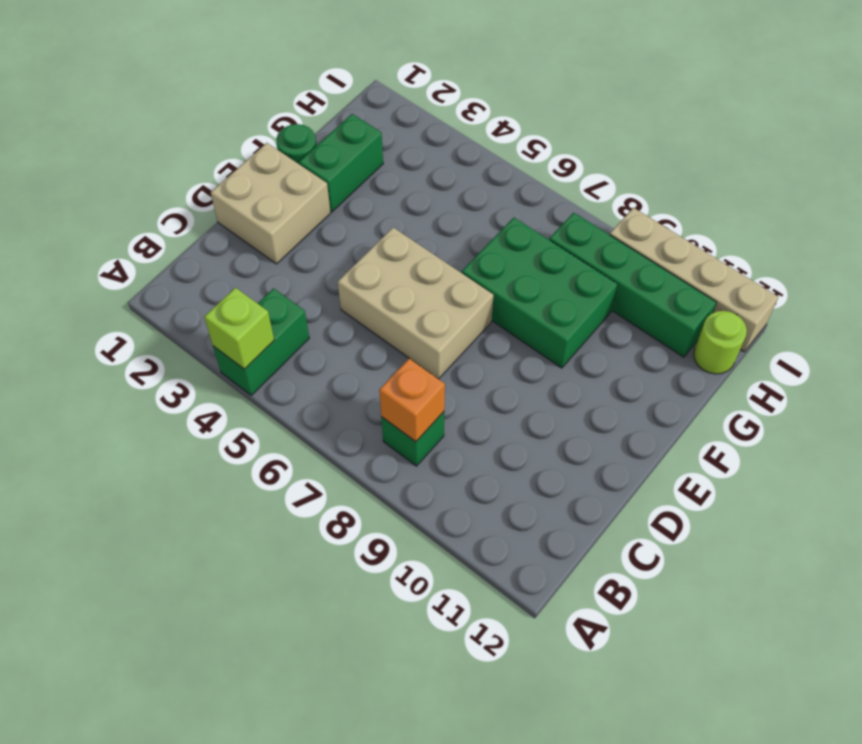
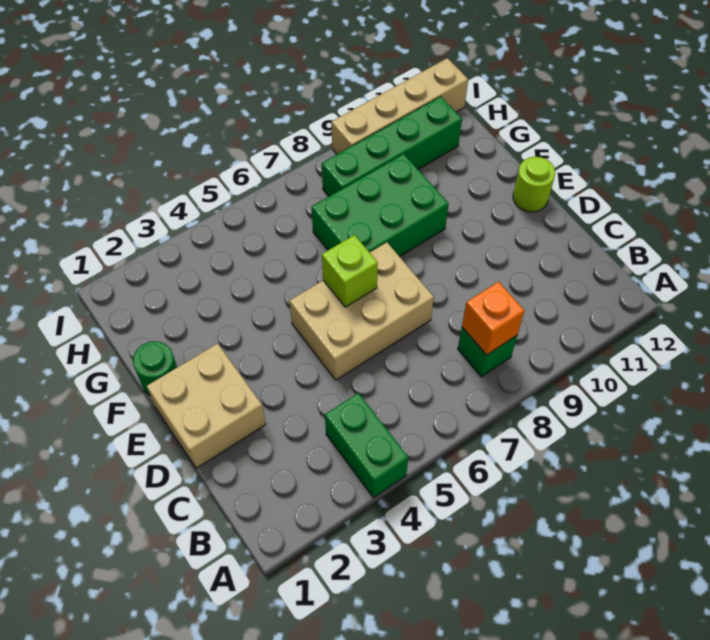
lime brick A4 level 2 -> lime brick E6 level 2
green brick F2:G2 level 1 -> none
lime round brick H12 level 1 -> lime round brick E12 level 1

